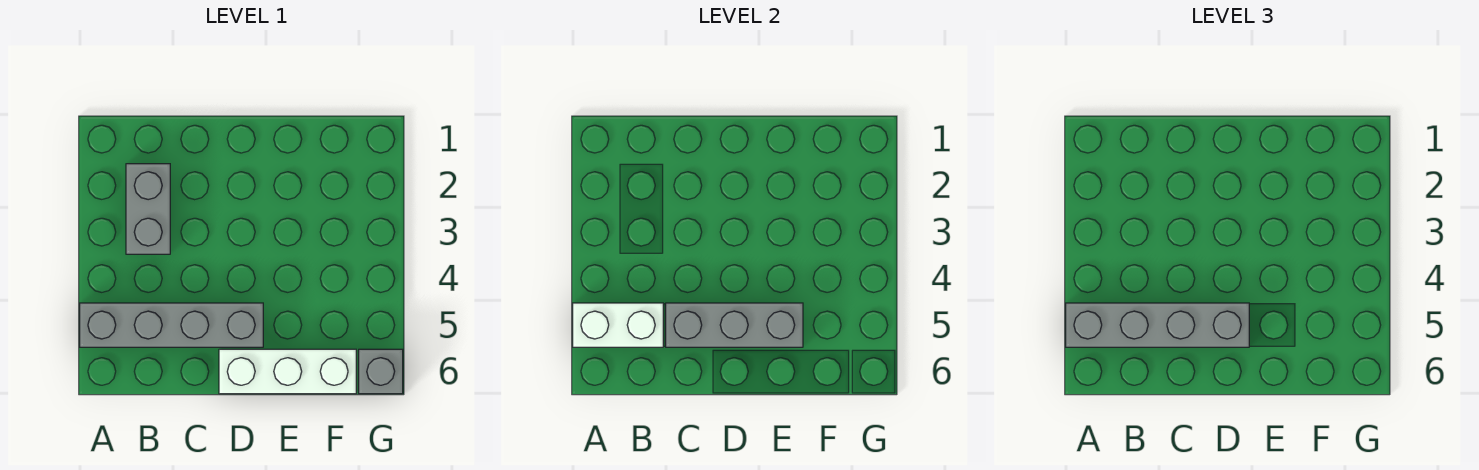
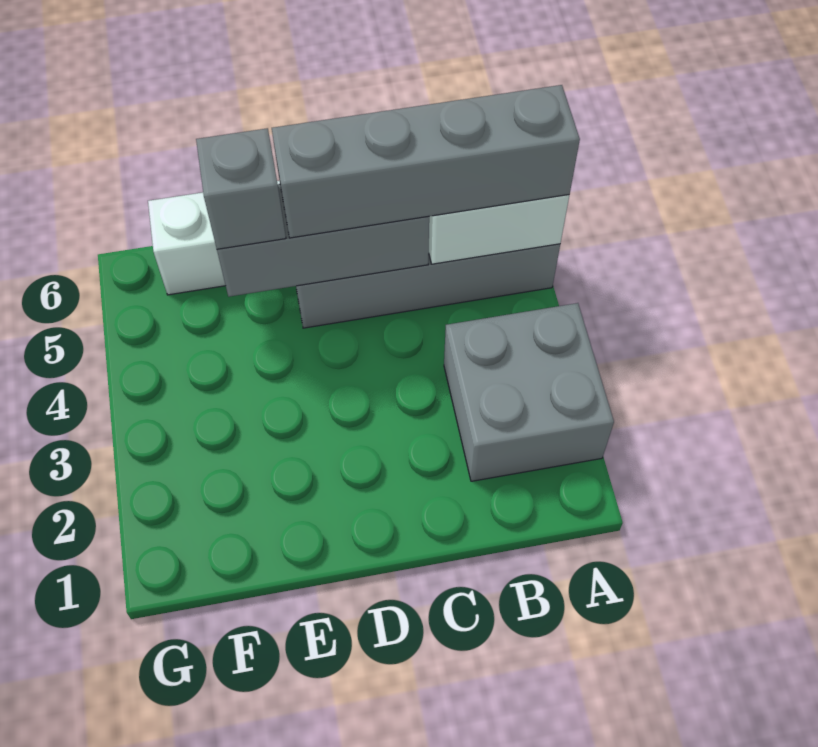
grey brick B2:B3 level 1 -> grey brick A2:B3 level 1
grey brick G6 level 1 -> grey brick E5 level 3

